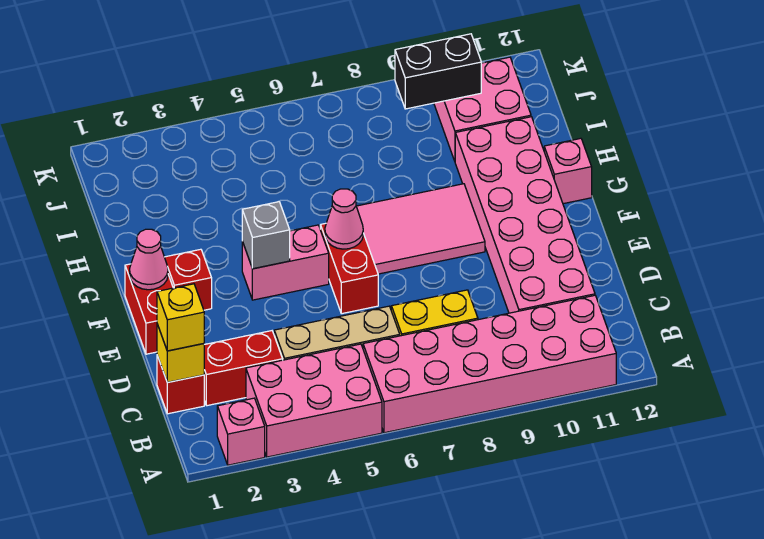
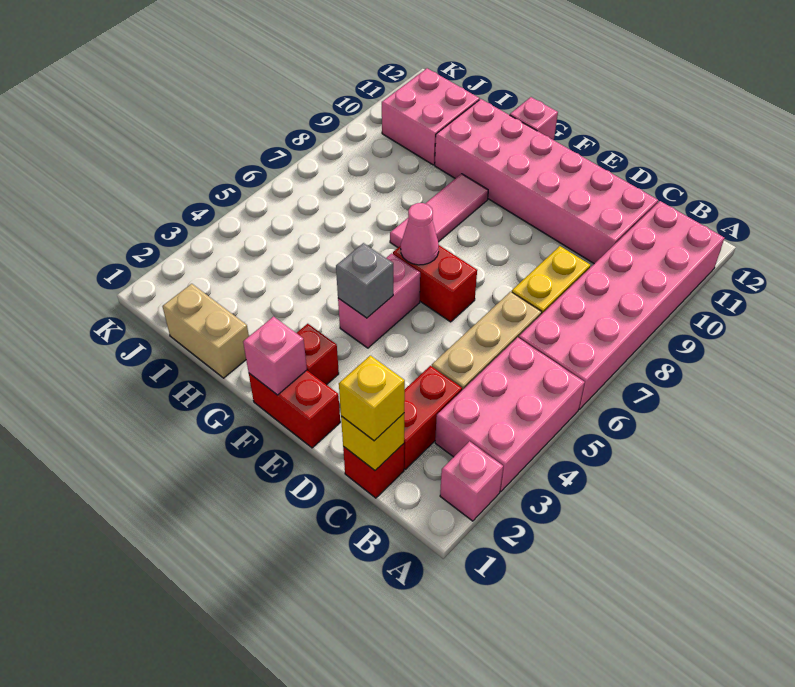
pink cone F1 level 2 -> pink brick F1 level 2
pink tile F7:G9 level 1 -> pink tile G7:G9 level 1
none -> tan brick H1:I1 level 1
black brick J9:J10 level 2 -> none

